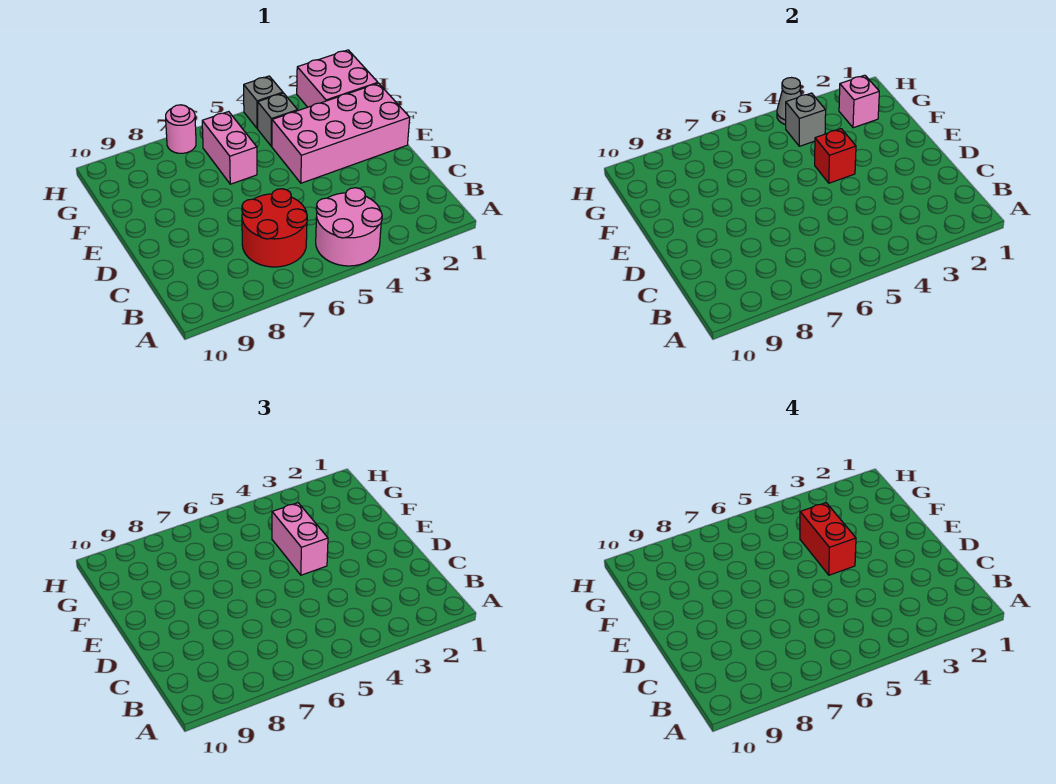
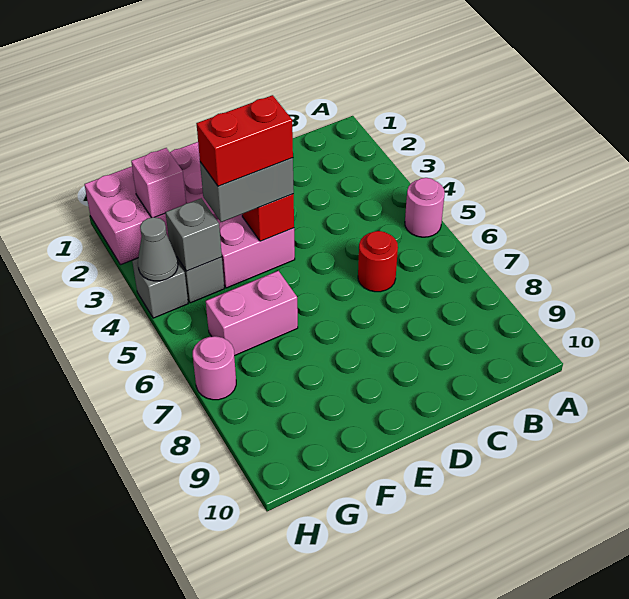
pink round brick A4:B5 level 1 -> pink round brick A5 level 1
red round brick B6:C7 level 1 -> red round brick C6 level 1
pink brick E4:F4 level 3 -> grey brick E4:F4 level 3

